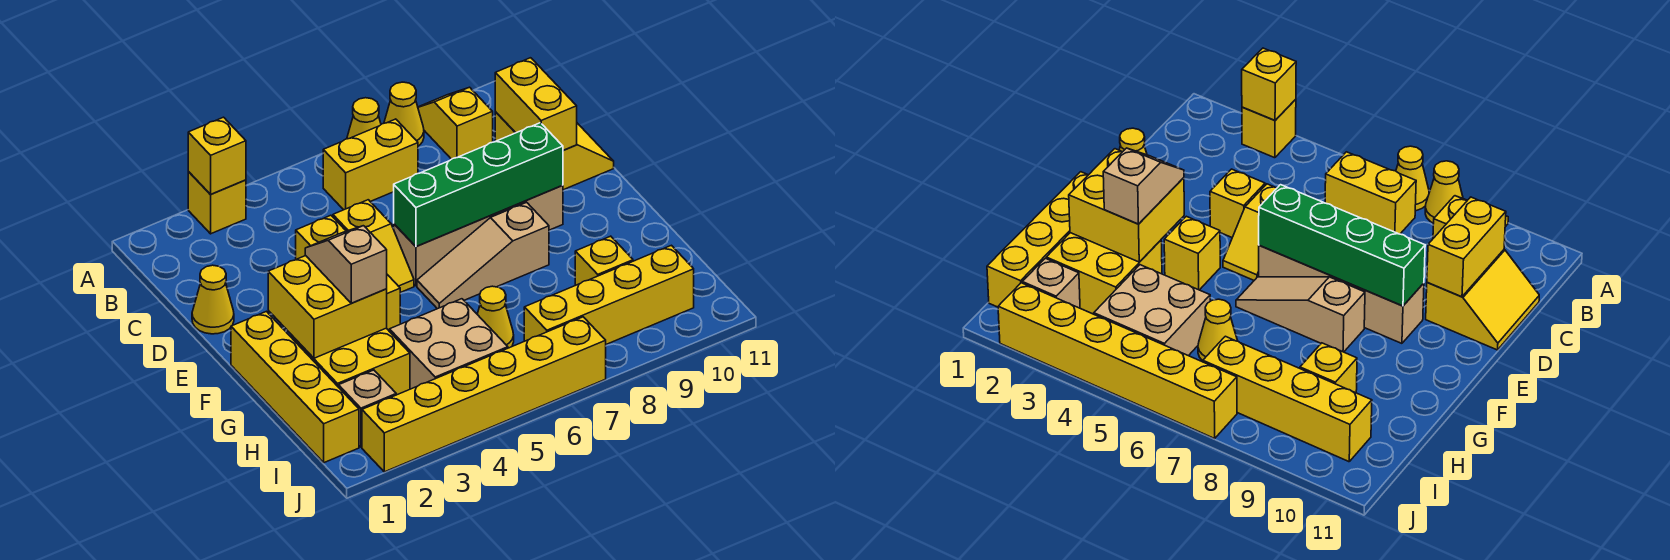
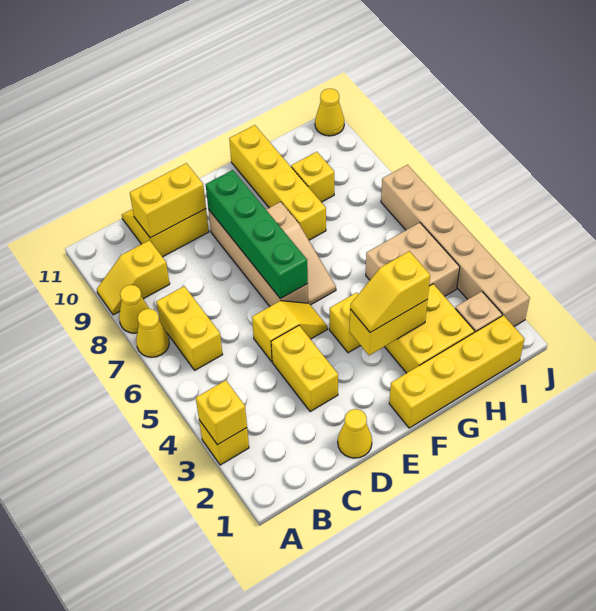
yellow brick D4 level 1 -> yellow brick D3:D4 level 1
yellow brick F2:G3 level 2 -> yellow brick F3:G3 level 2
tan slope F3:G3 level 3 top G -> yellow slope F3:G3 level 3 top G
yellow cone H6 level 1 -> yellow cone J11 level 1
yellow brick I7:I10 level 1 -> yellow brick G8:G11 level 1
yellow brick J2:J7 level 1 -> tan brick J2:J7 level 1

